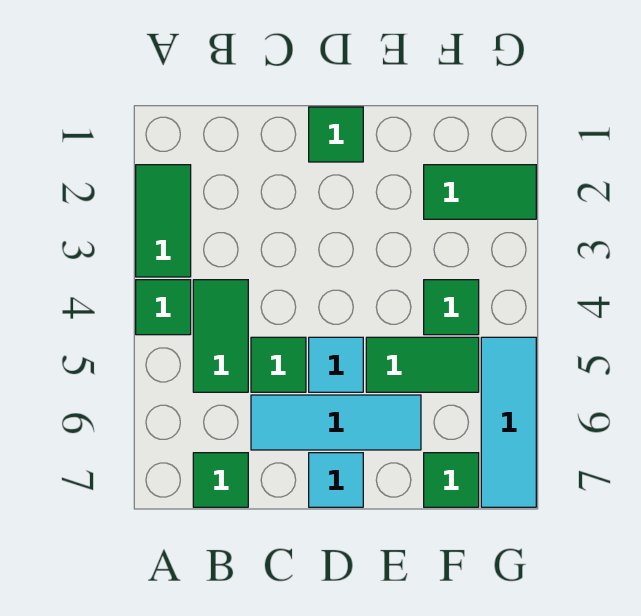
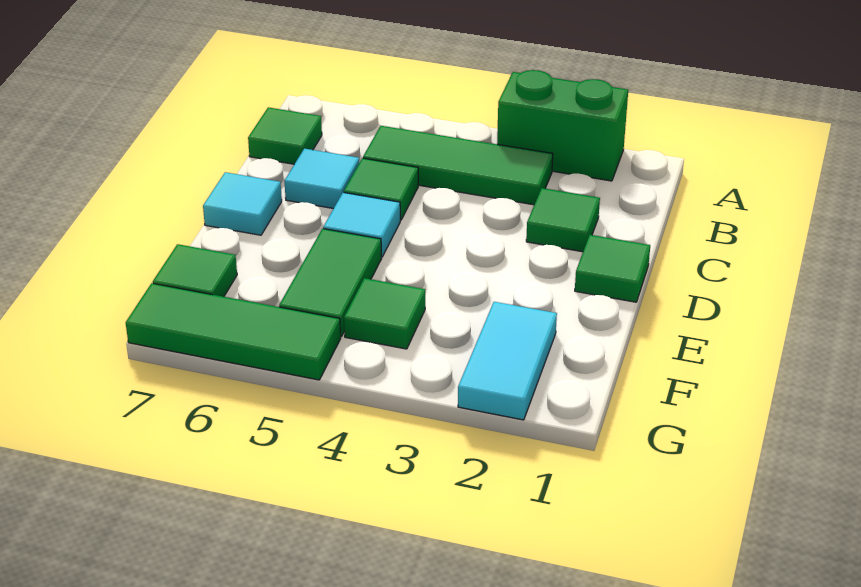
green tile A2:A3 level 1 -> green brick A2:A3 level 1
green tile A4 level 1 -> green tile C2 level 1
green tile B4:B5 level 1 -> green tile B3:B5 level 1
cyan tile C6:E6 level 1 -> cyan tile C6 level 1
green tile F2:G2 level 1 -> cyan tile F2:G2 level 1
cyan tile G5:G7 level 1 -> green tile G5:G7 level 1

